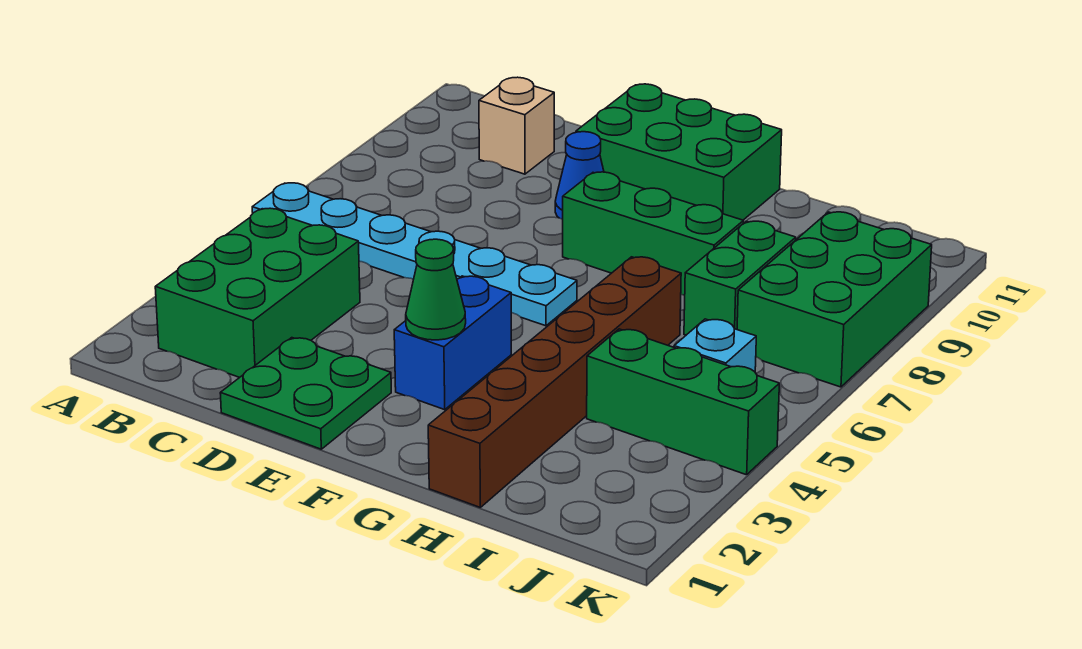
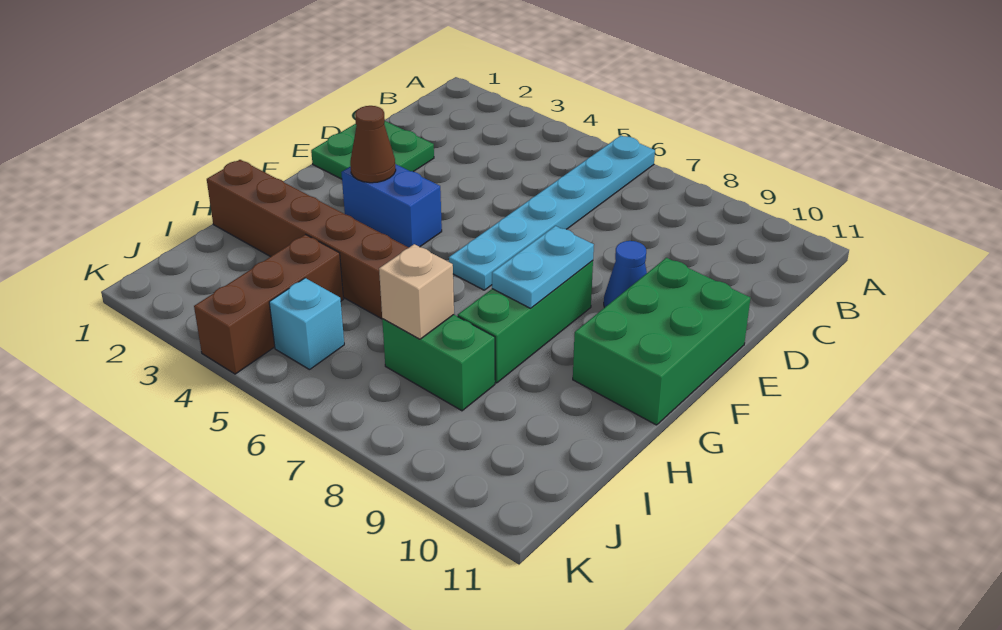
green brick B2:C4 level 1 -> none
tan brick C10 level 1 -> tan brick I7 level 2
green cone F3 level 2 -> brown cone F3 level 2
none -> cyan plate F8:G8 level 2
green brick I4:K4 level 1 -> brown brick I4:K4 level 1
green brick J7:K9 level 1 -> none

